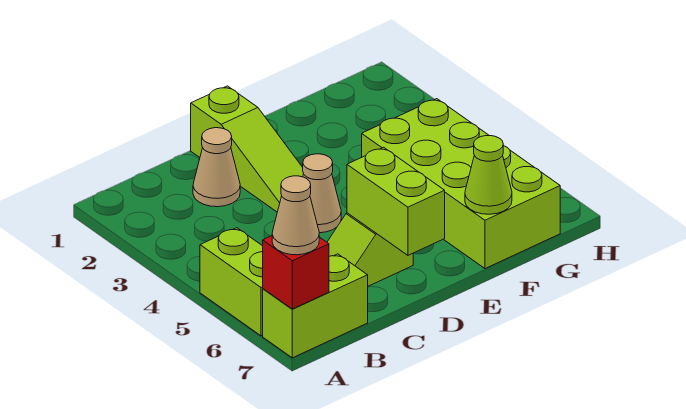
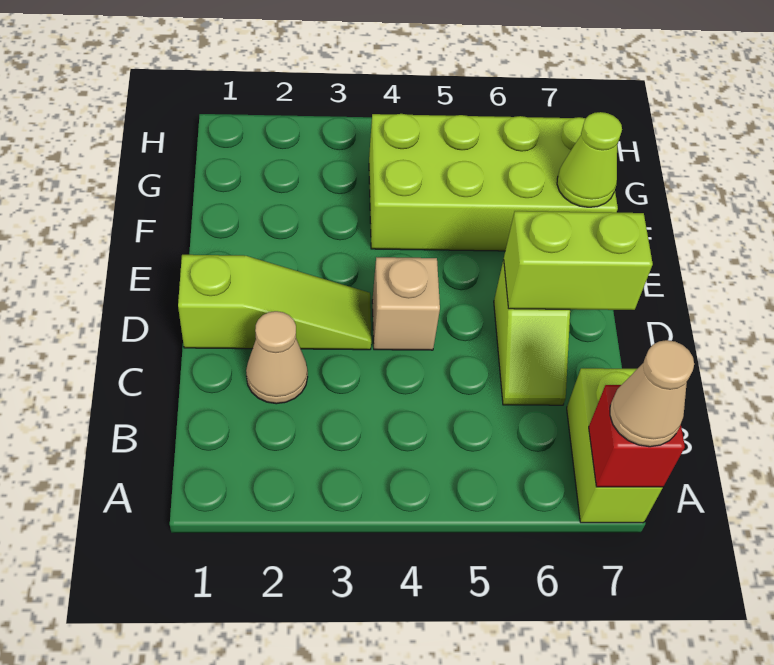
lime brick A5:A6 level 1 -> none
tan cone D4 level 1 -> tan brick D4 level 1

